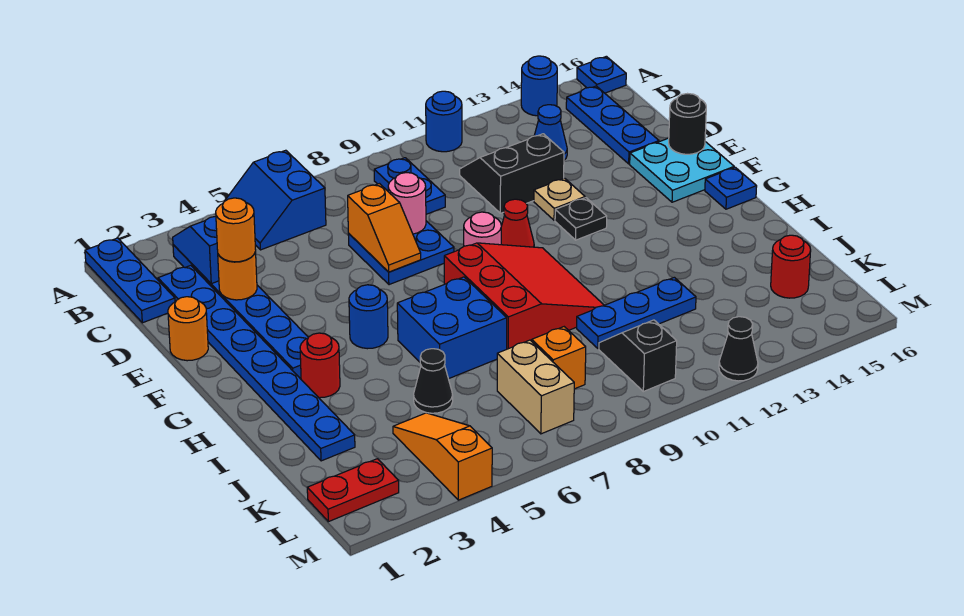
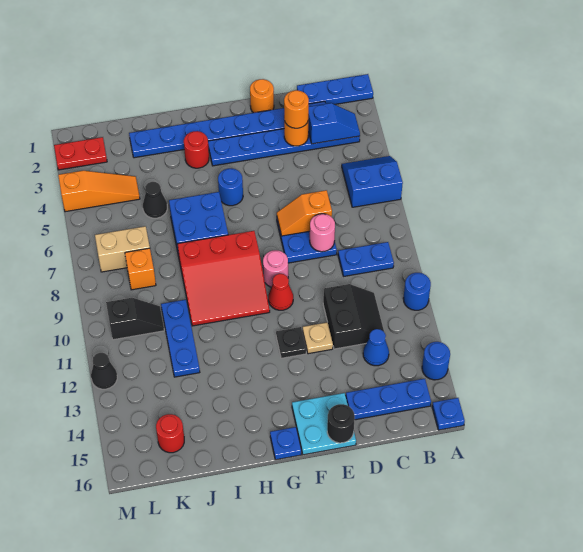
red plate L1:L2 level 1 -> red plate L2:M2 level 1

